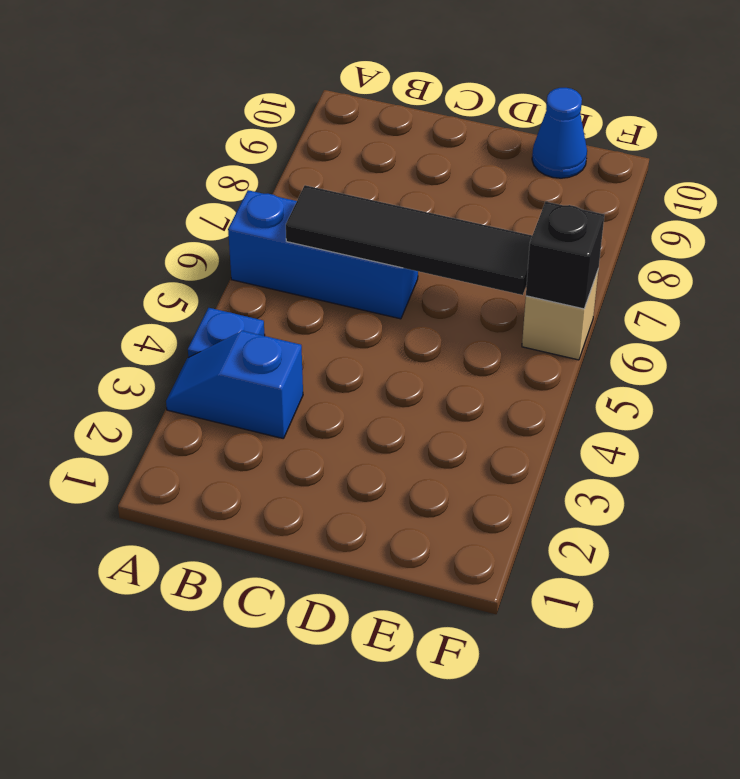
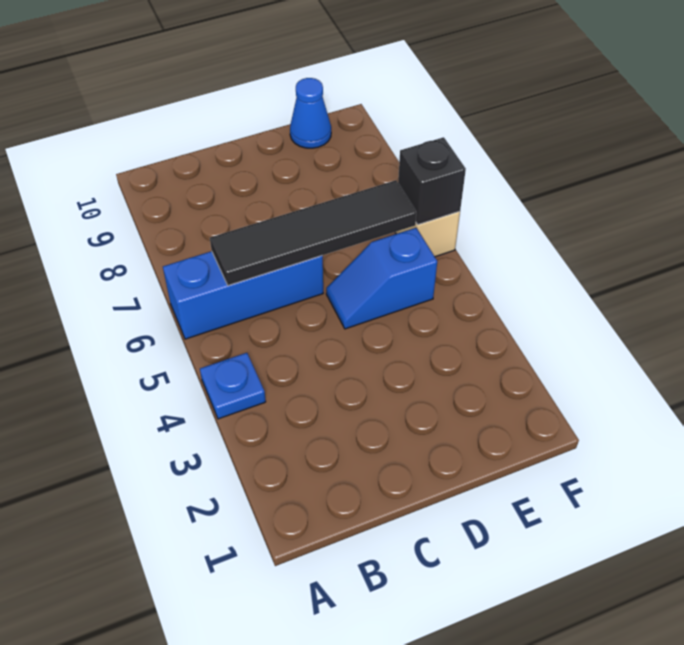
blue slope A3:B3 level 1 top B -> blue slope D5:E5 level 1 top E

